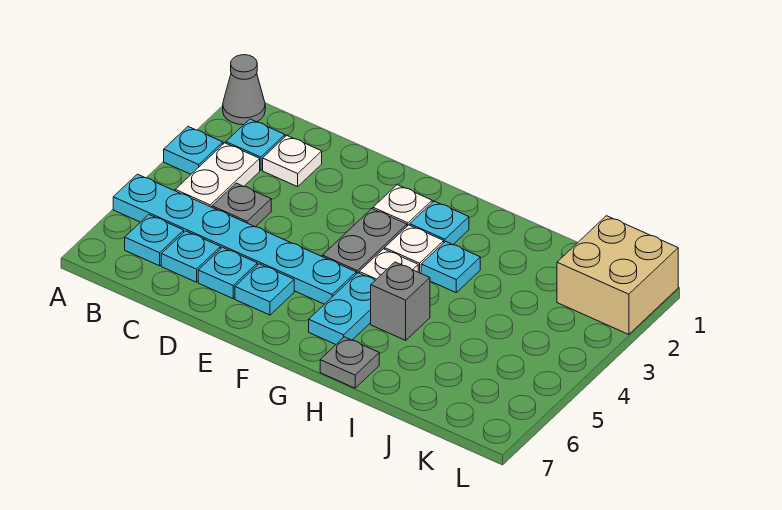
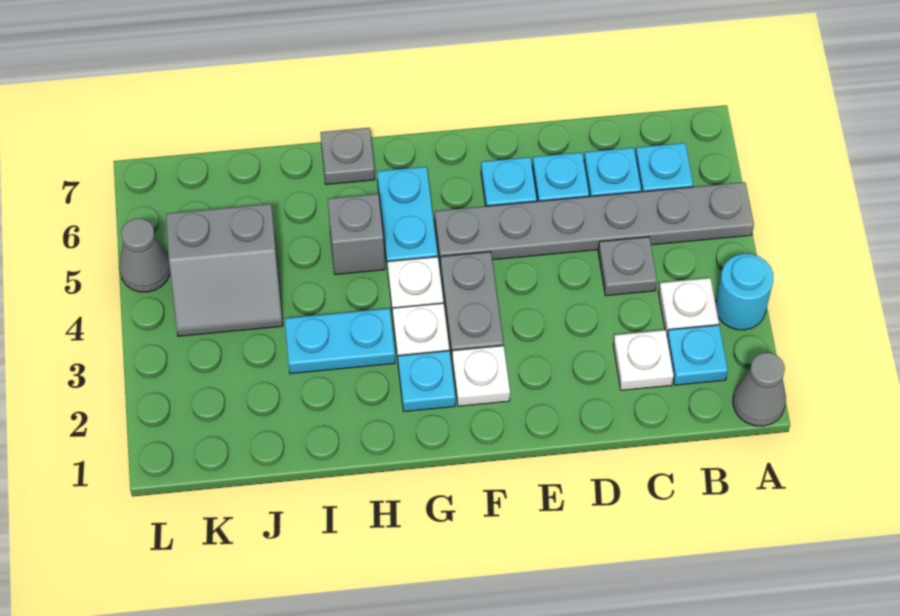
cyan plate A3 level 1 -> cyan round brick A3 level 1
cyan plate A5:F5 level 1 -> grey plate A5:F5 level 1
white plate B3:B4 level 1 -> white plate B3 level 1
cyan plate H3 level 1 -> cyan plate H3:I3 level 1
none -> grey slope J4:K5 level 1 top 5
tan brick K1:L2 level 1 -> none
none -> grey cone L5 level 1

